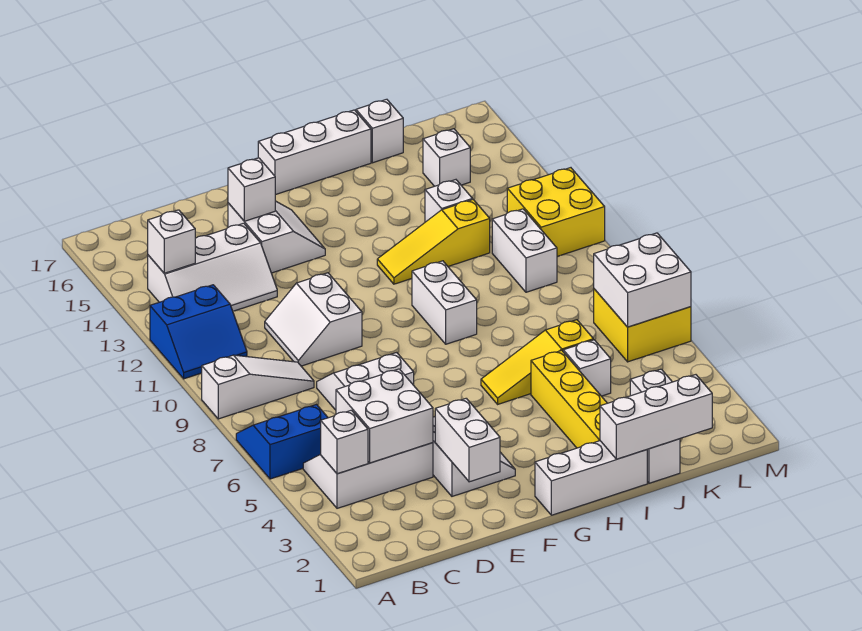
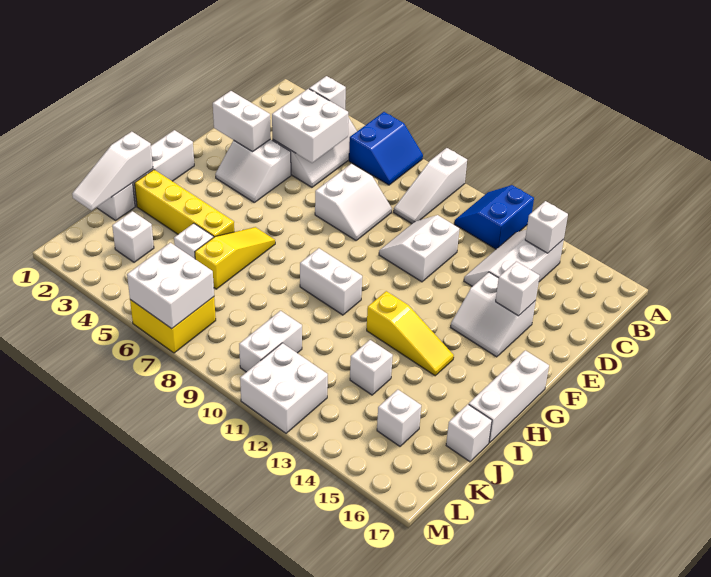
white slope D10:E11 level 1 top E -> white slope D10:E11 level 1 top 11
yellow slope H12:J12 level 1 top J -> yellow slope H12:H14 level 1 top 12
white brick I1:K1 level 2 -> white slope I1:K1 level 2 top I
white brick K10:K11 level 1 -> white brick K10:L10 level 1
yellow brick L11:M12 level 1 -> white brick L11:M12 level 1

